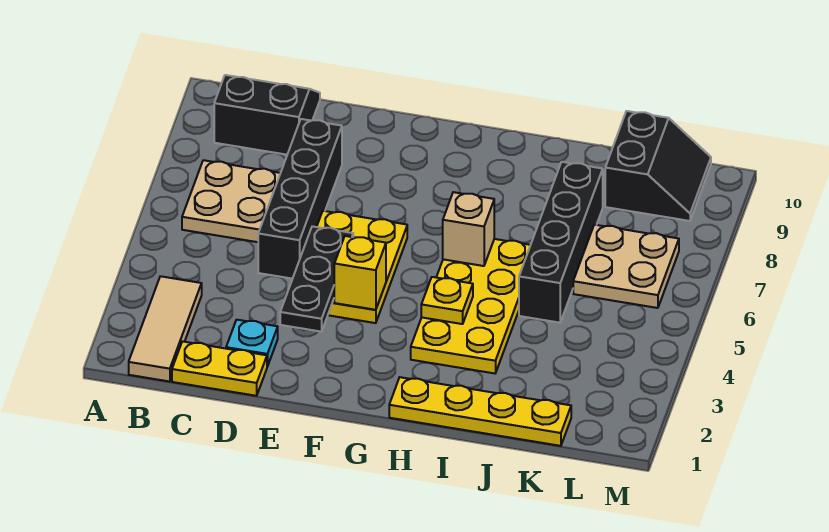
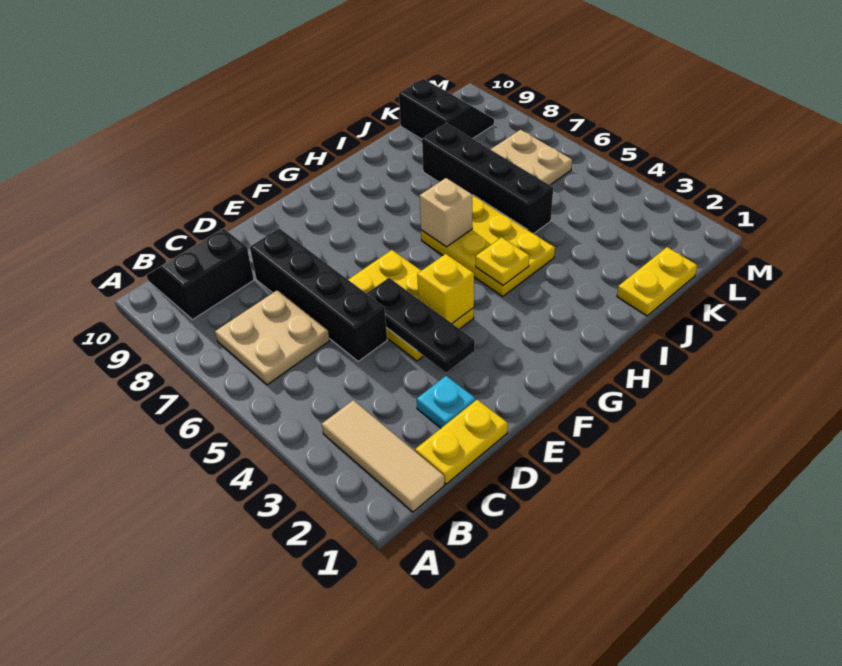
yellow plate H1:K1 level 1 -> yellow plate J1:K1 level 1
yellow plate H3:I6 level 1 -> yellow plate H4:I6 level 1

